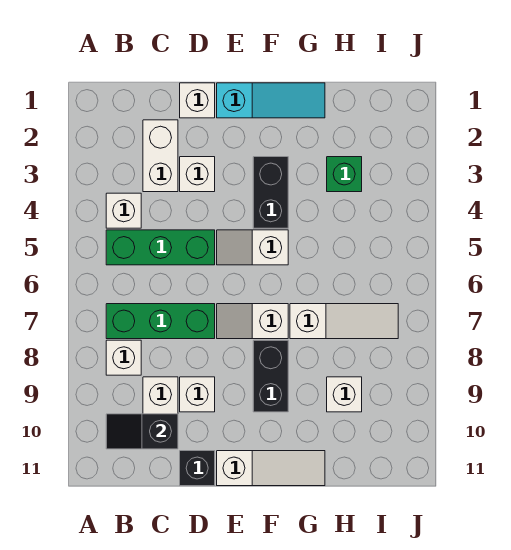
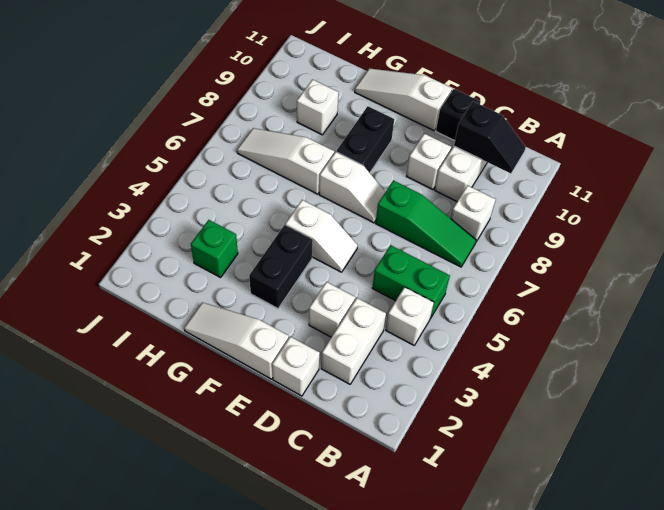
green brick B5:D5 level 1 -> green brick B5:C5 level 1
green brick B7:D7 level 1 -> green slope B7:D7 level 1 top D
cyan slope E1:G1 level 1 top E -> white slope E1:G1 level 1 top E

